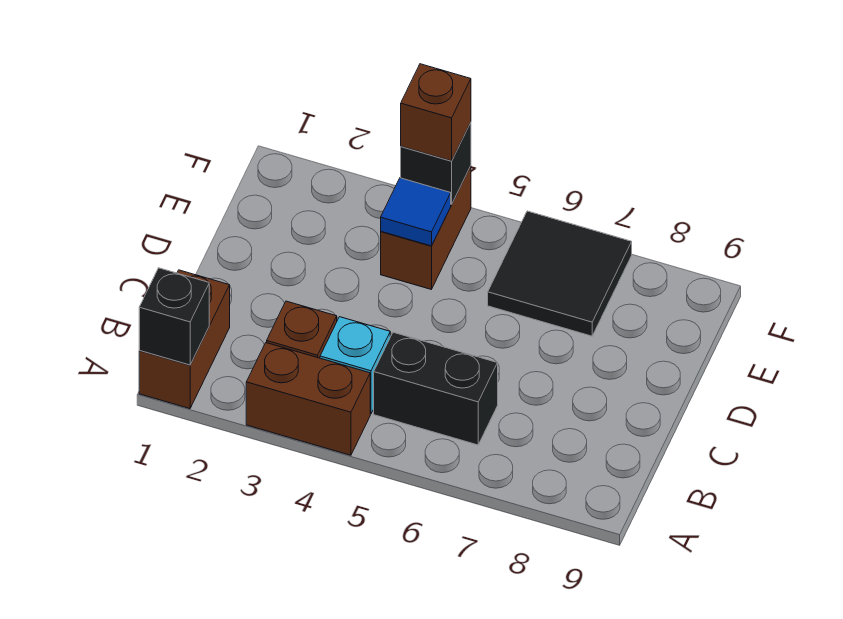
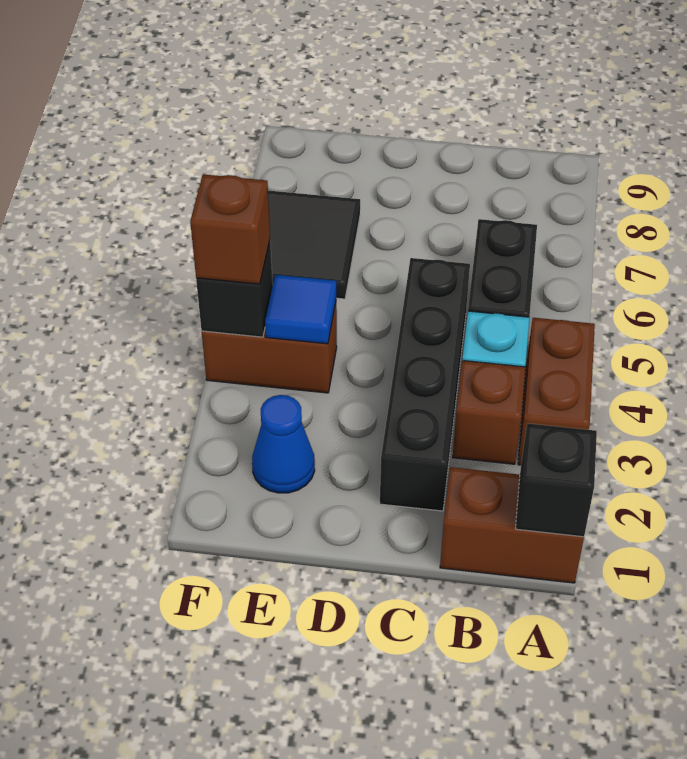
none -> black brick C2:C5 level 1
none -> blue cone E2 level 1

